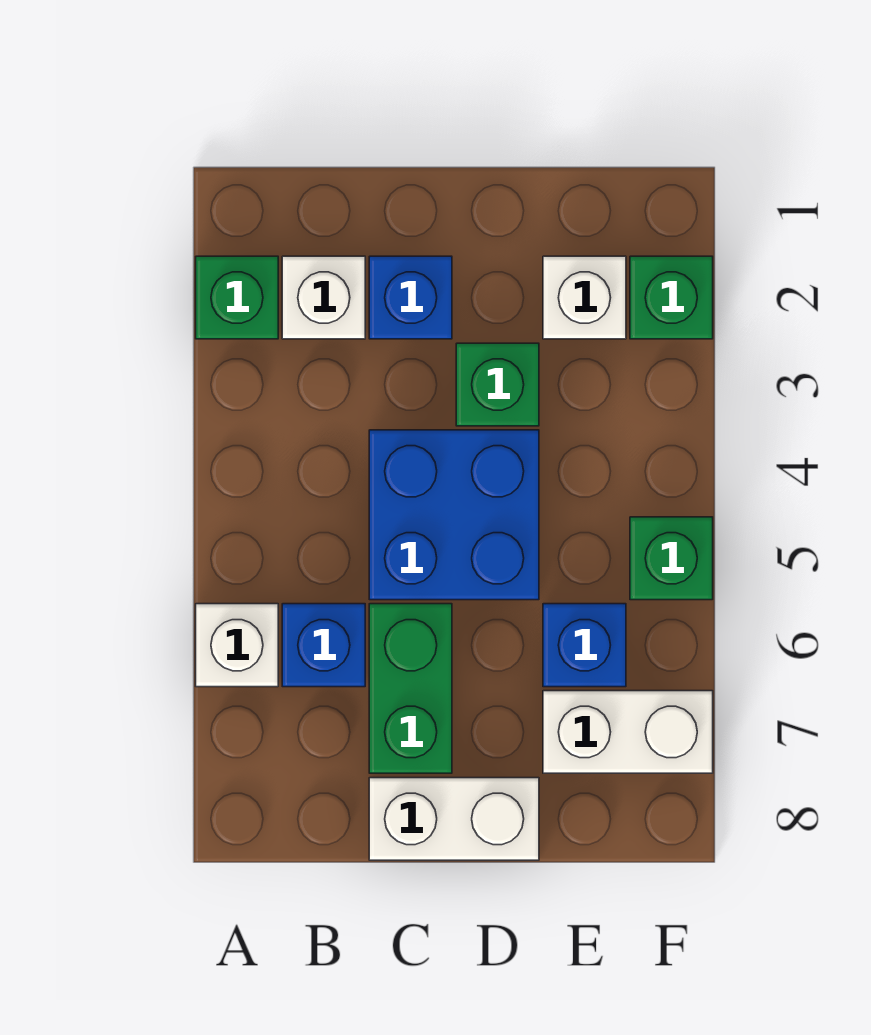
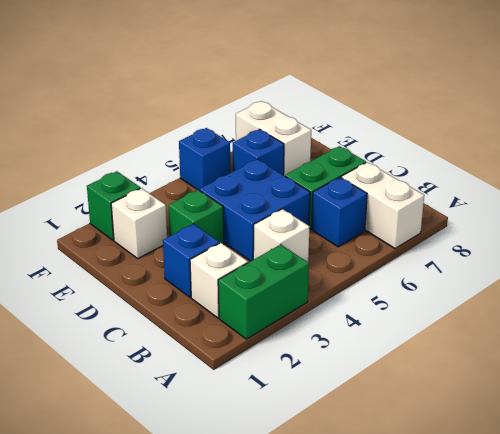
green brick A2 level 1 -> green brick A2:A3 level 1
white brick A6 level 1 -> white brick B4 level 1
white brick C8:D8 level 1 -> white brick A7:B7 level 1
green brick F5 level 1 -> blue brick F5 level 1

